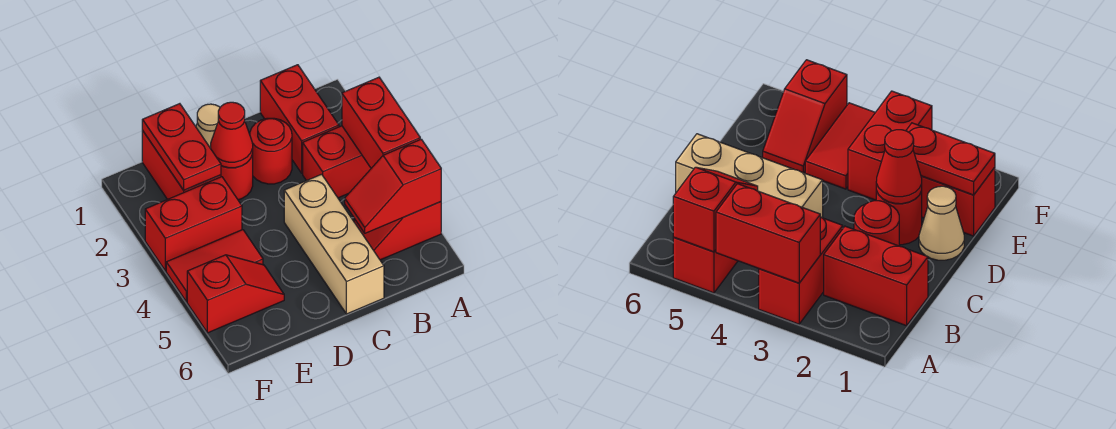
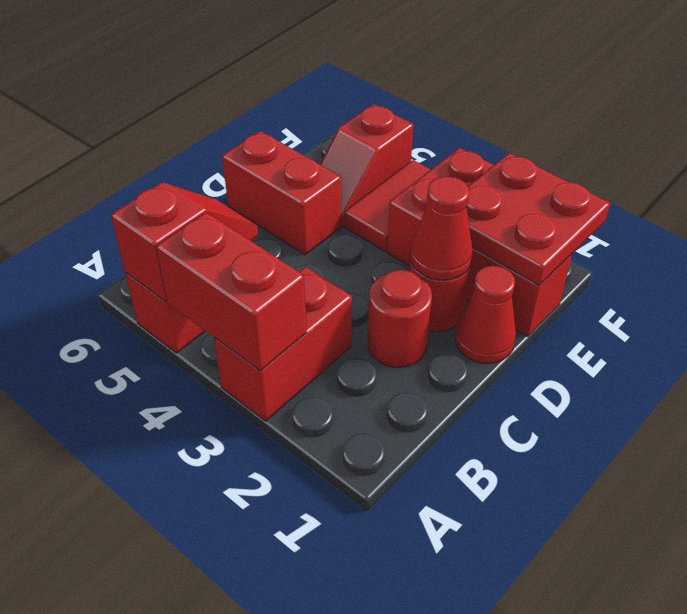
red brick B1:B2 level 1 -> red brick D5:D6 level 1
tan brick C4:C6 level 1 -> none
tan cone D1 level 1 -> red cone D1 level 1
red plate E1:E2 level 2 -> red plate E1:F2 level 2

